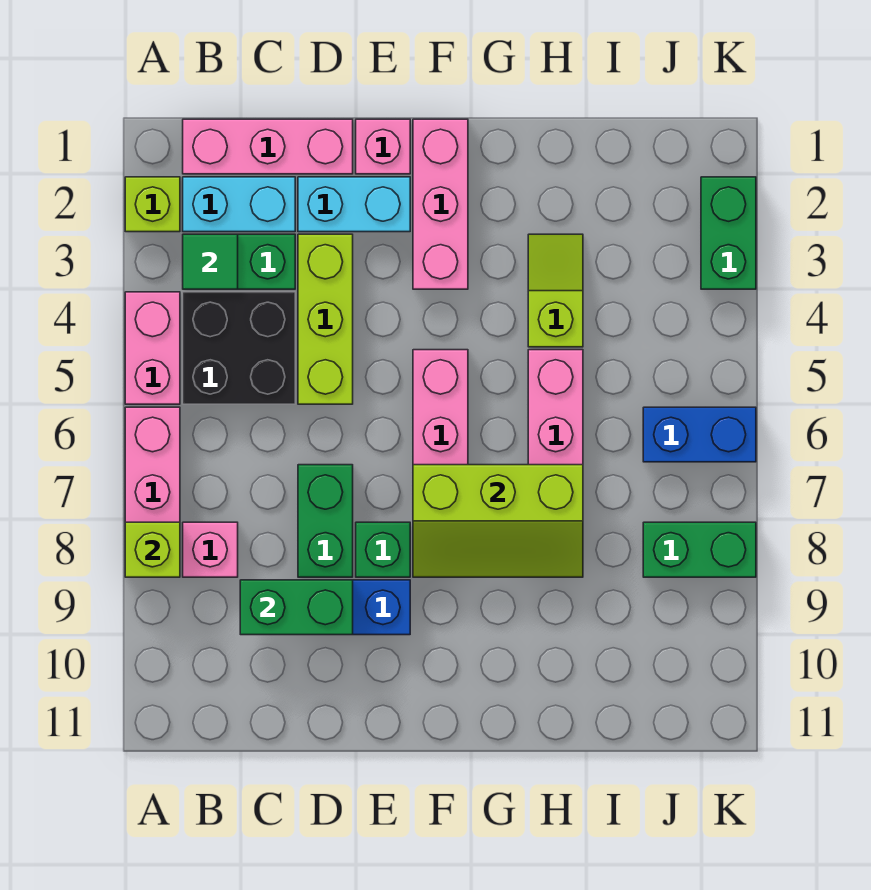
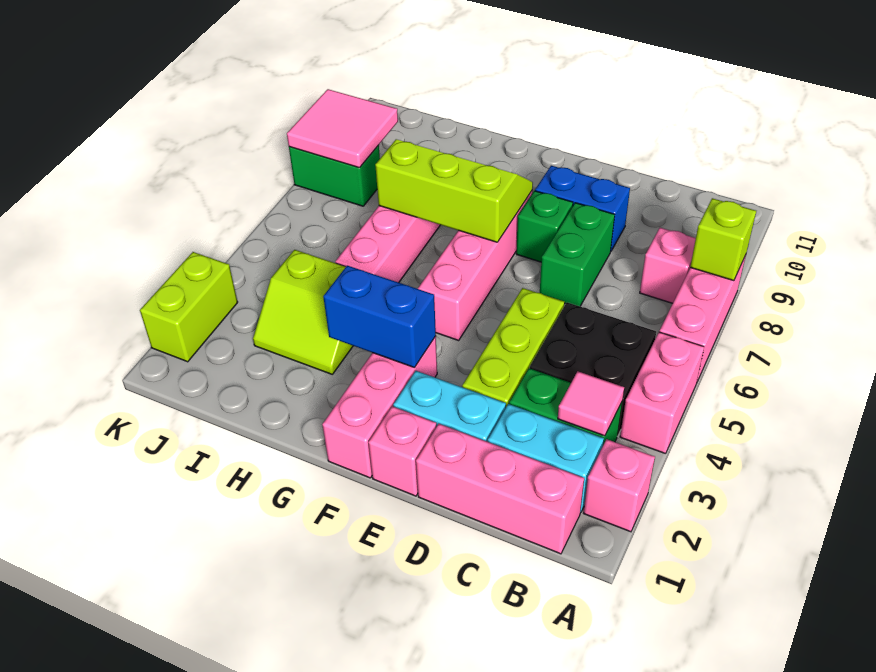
lime brick A2 level 1 -> pink brick A2 level 1
green tile B3 level 2 -> pink tile B3 level 2
green brick C9:D9 level 2 -> none
lime slope H3:H4 level 1 top 4 -> lime slope H3:I4 level 1 top 4
blue brick J6:K6 level 1 -> blue brick F3:G3 level 2
none -> pink tile J8:K9 level 2
green brick K2:K3 level 1 -> lime brick K2:K3 level 1

